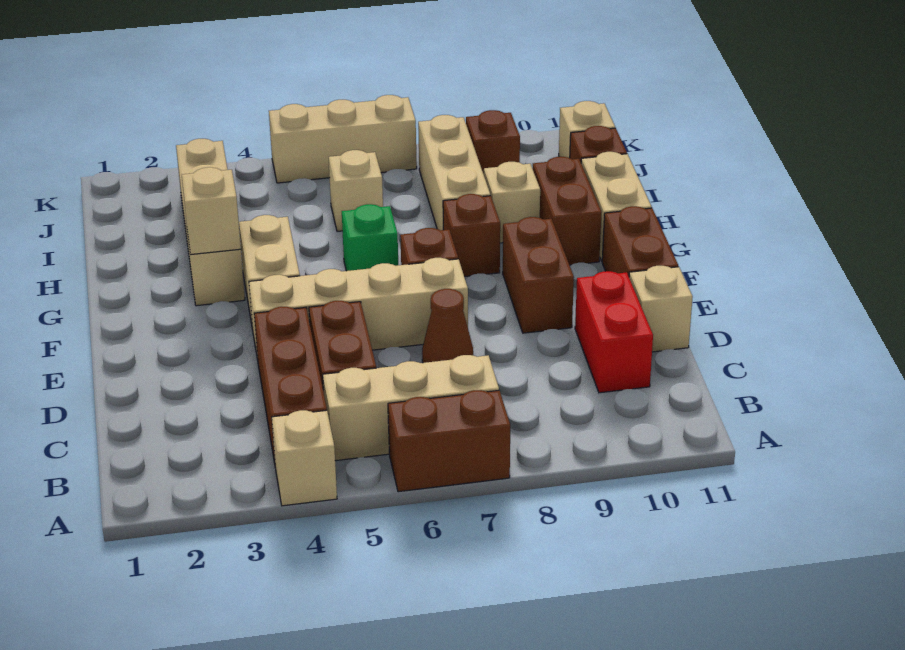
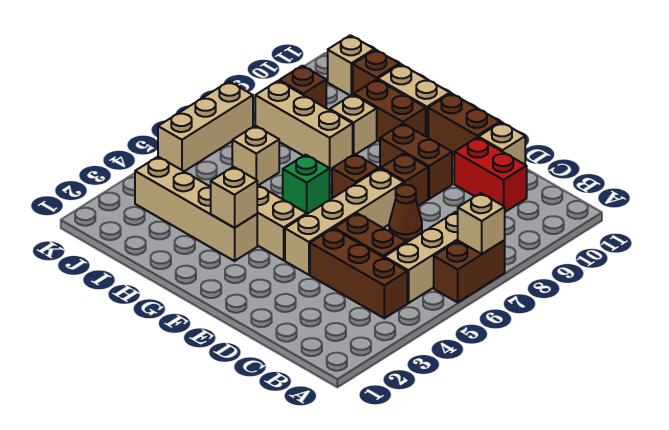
tan brick A4 level 1 -> tan brick A7 level 2
brown brick G8 level 1 -> brown brick E8 level 1

